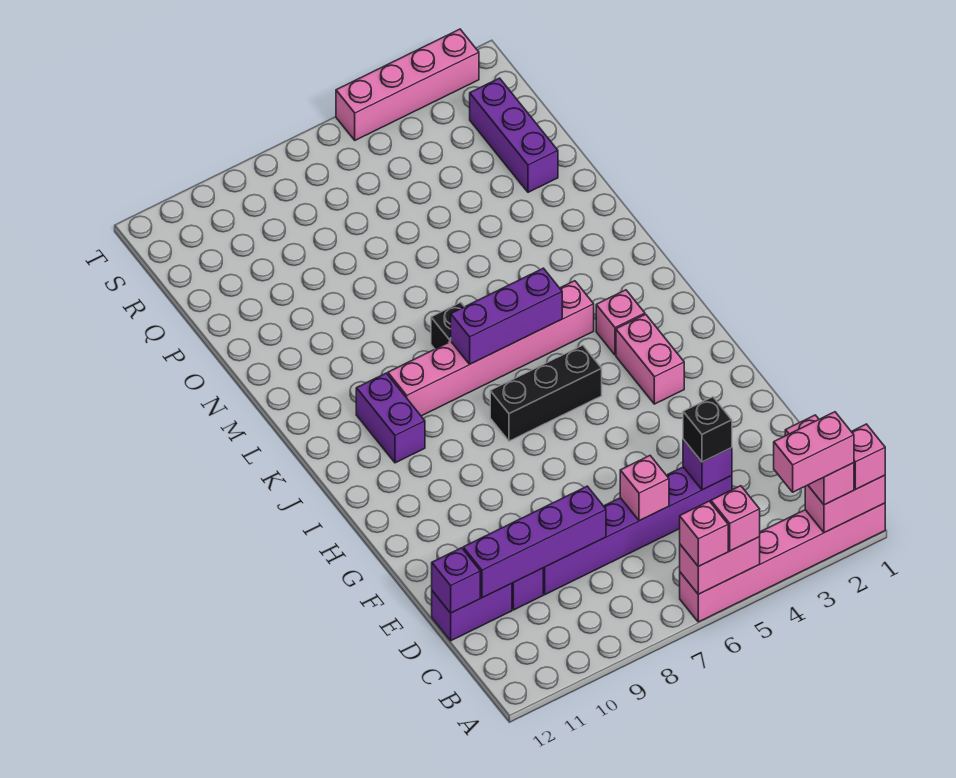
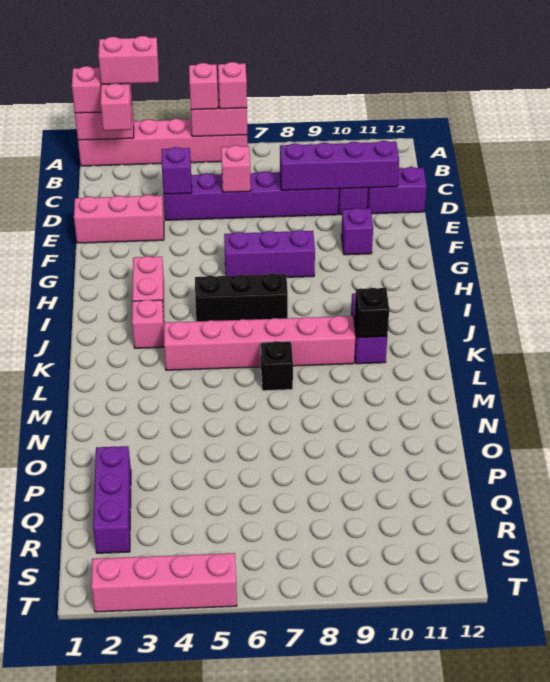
black brick D4 level 3 -> black brick K10 level 2
purple brick D12 level 2 -> purple brick F10 level 1
none -> pink brick E1:E3 level 1
purple brick K5:K7 level 2 -> purple brick G6:G8 level 1

